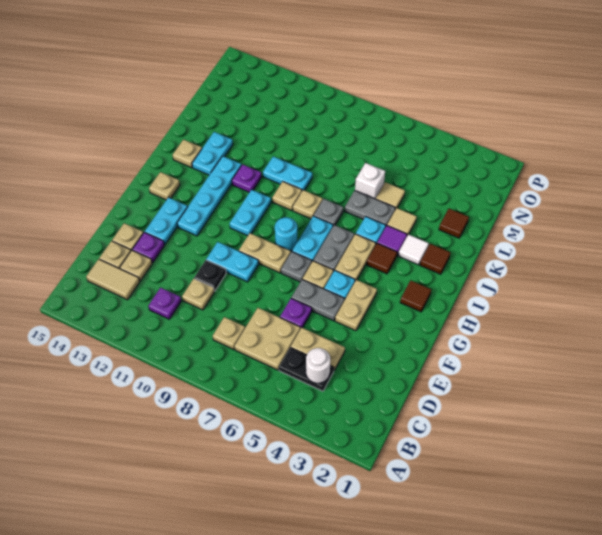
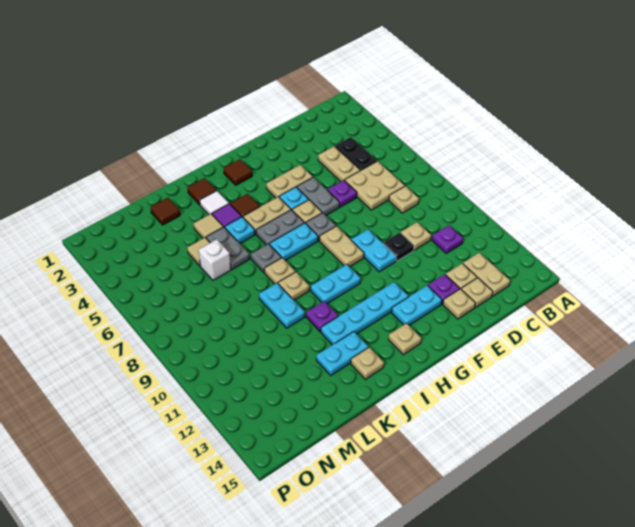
white round brick C4 level 2 -> none
tan tile C13:C14 level 1 -> tan plate C13:C14 level 1
cyan round brick H8 level 1 -> none

